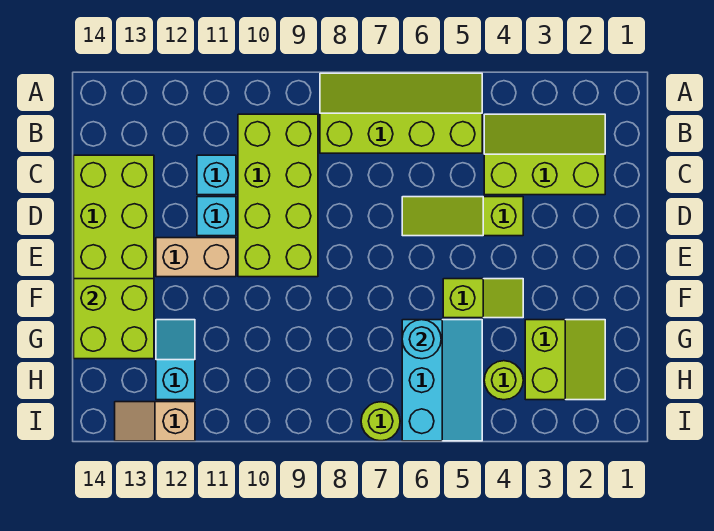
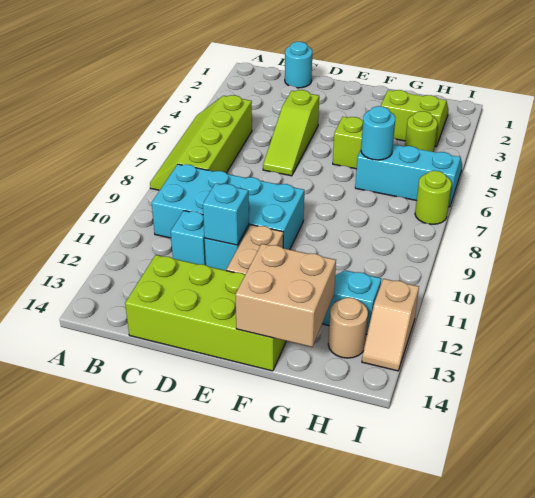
lime slope B2:C4 level 1 top C -> none
lime brick B9:E10 level 1 -> cyan brick B9:E10 level 1
none -> cyan round brick C1 level 1
none -> cyan brick D11 level 2
lime brick F13:G14 level 2 -> tan brick F13:G14 level 2
none -> tan round brick H13 level 1

